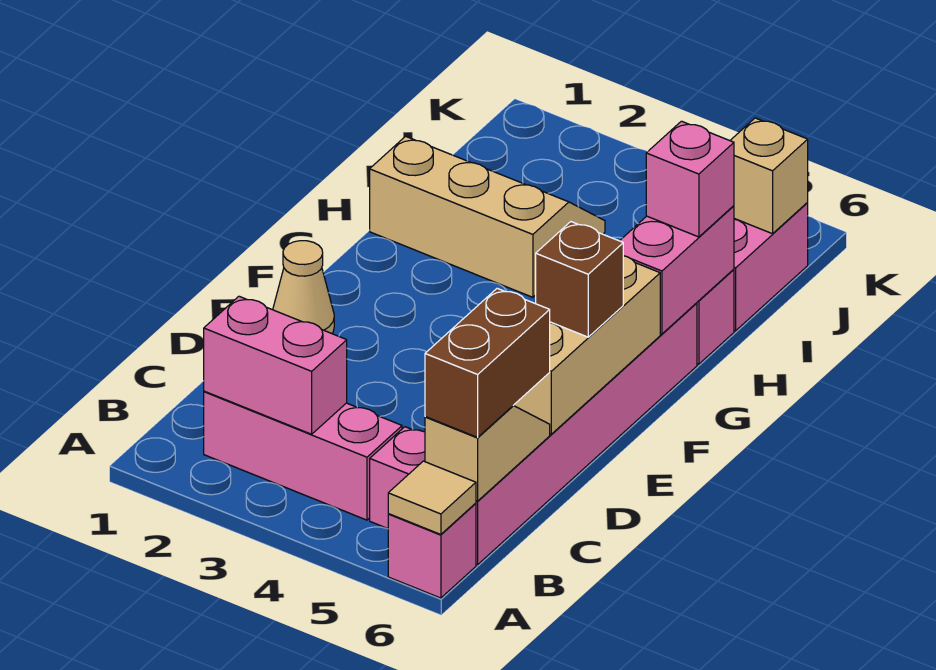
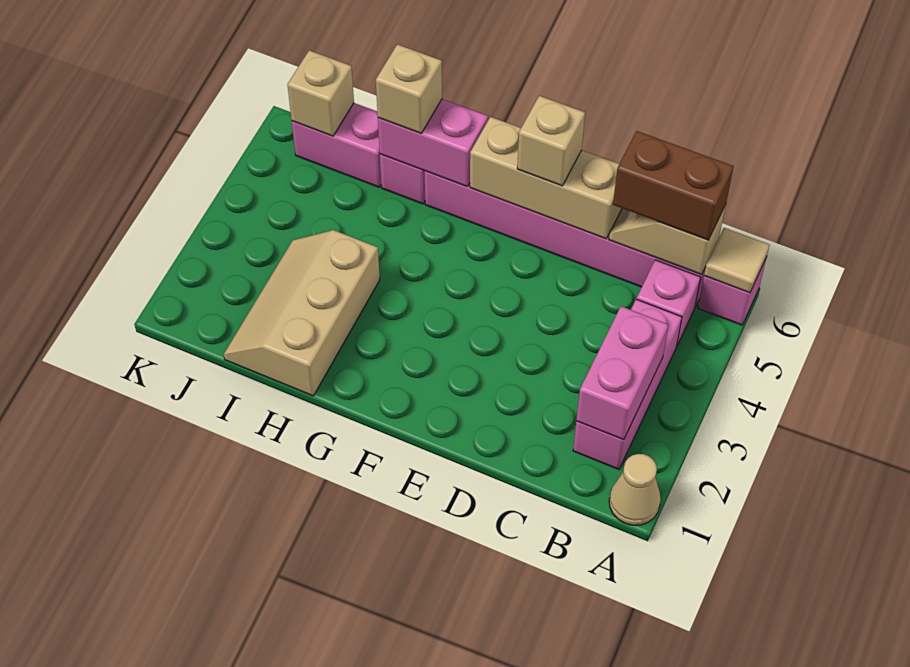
tan cone E1 level 1 -> tan cone A1 level 1
brown brick E6 level 3 -> tan brick E6 level 3
pink brick H6 level 3 -> tan brick H6 level 3

